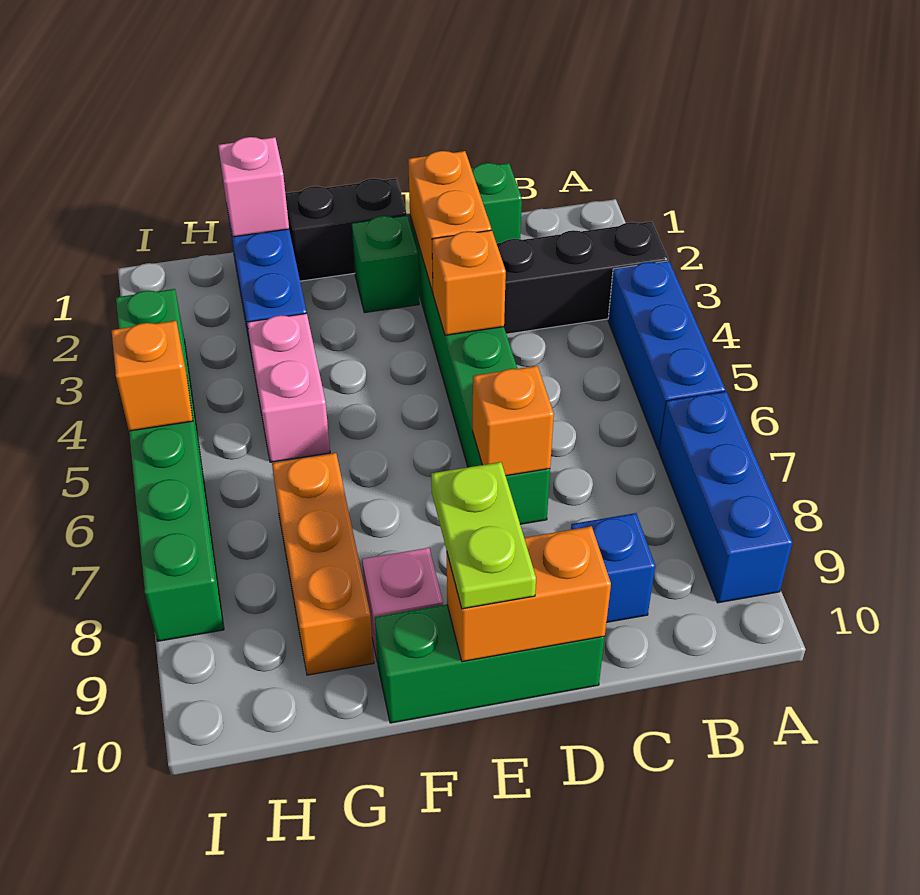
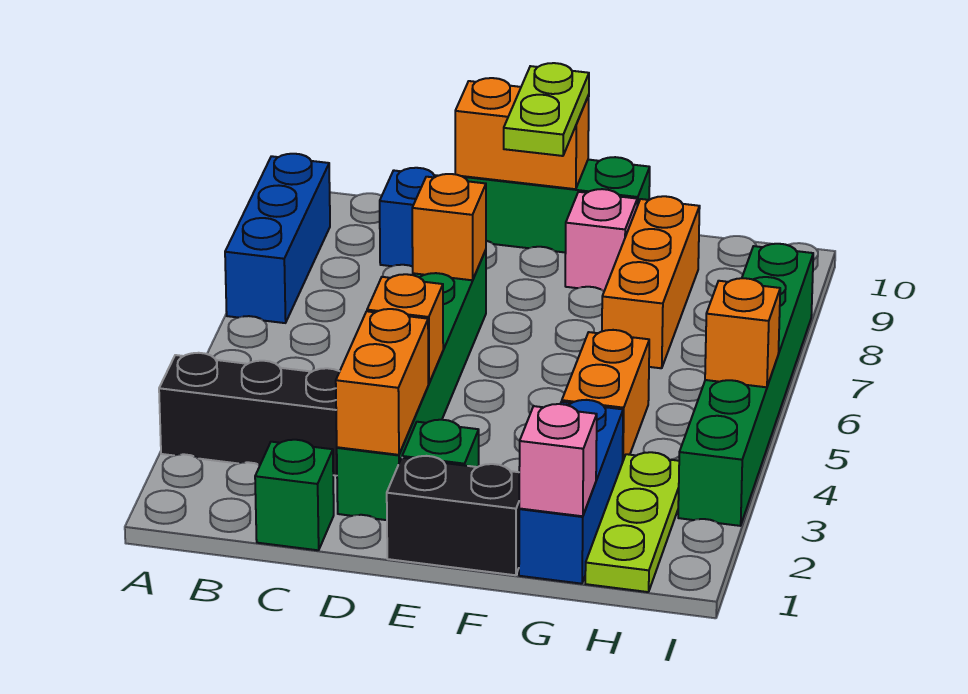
blue brick A4:A6 level 1 -> none
pink brick G4:G5 level 1 -> orange brick G4:G5 level 1
none -> lime plate H1:H3 level 1

